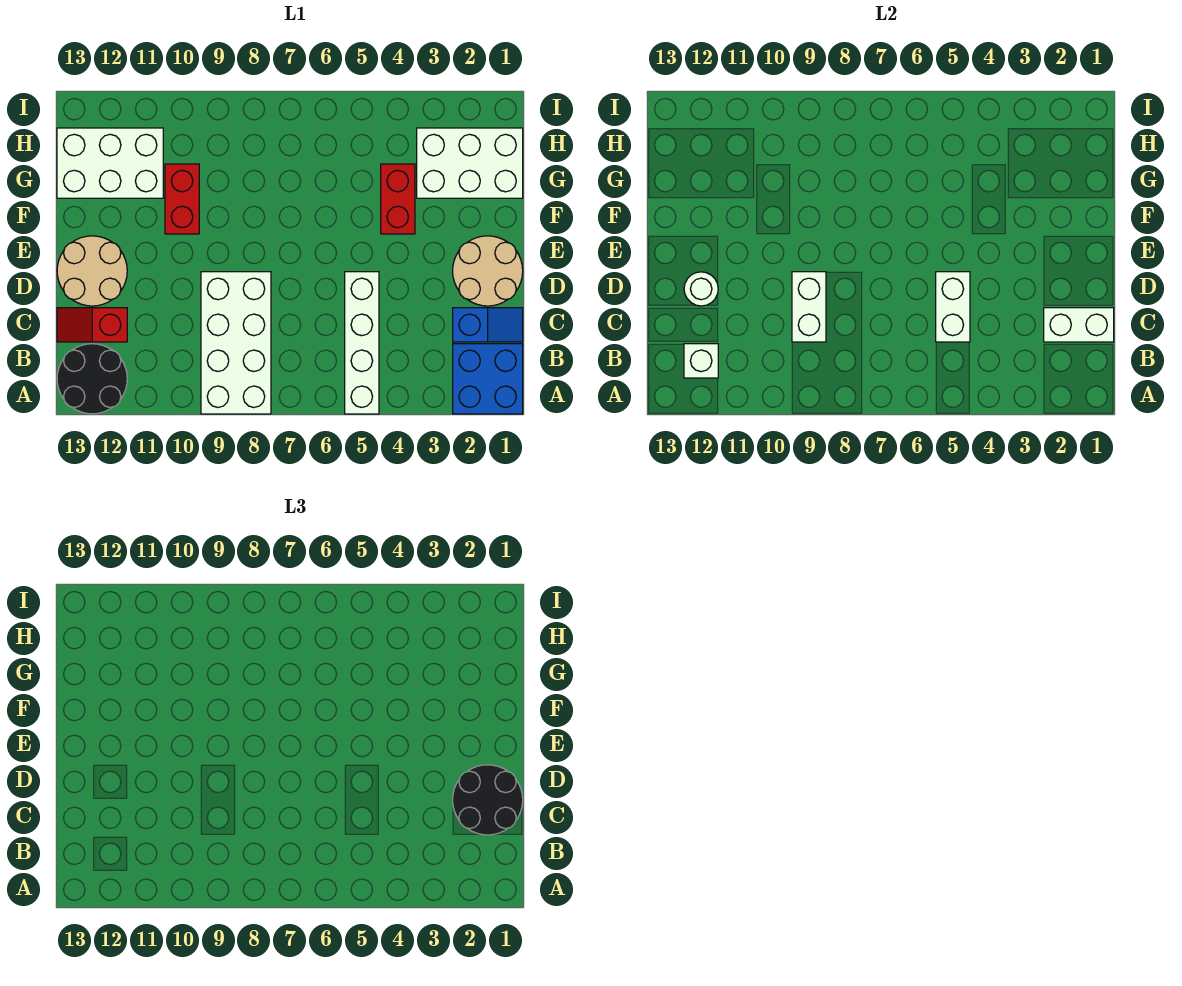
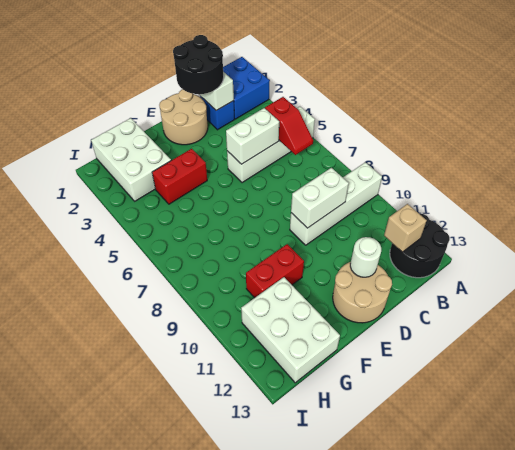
white brick A8:D9 level 1 -> white brick A9:D9 level 1
white brick B12 level 2 -> tan brick B12 level 2
red slope C12:C13 level 1 top 12 -> red slope B5:B6 level 2 top 5

